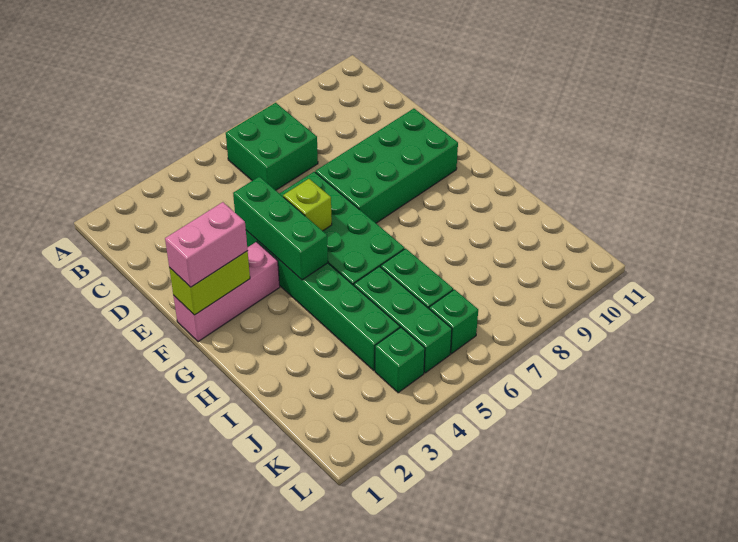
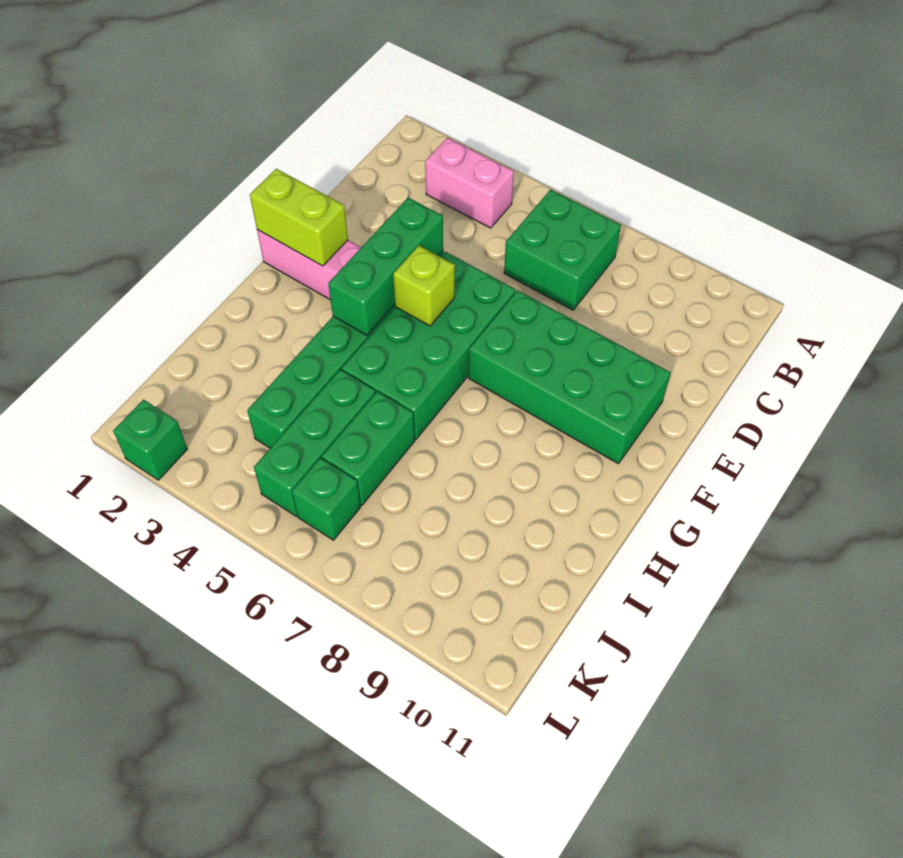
pink brick F1:F2 level 3 -> pink brick B3:B4 level 1
green brick K4 level 1 -> green brick L2 level 1

